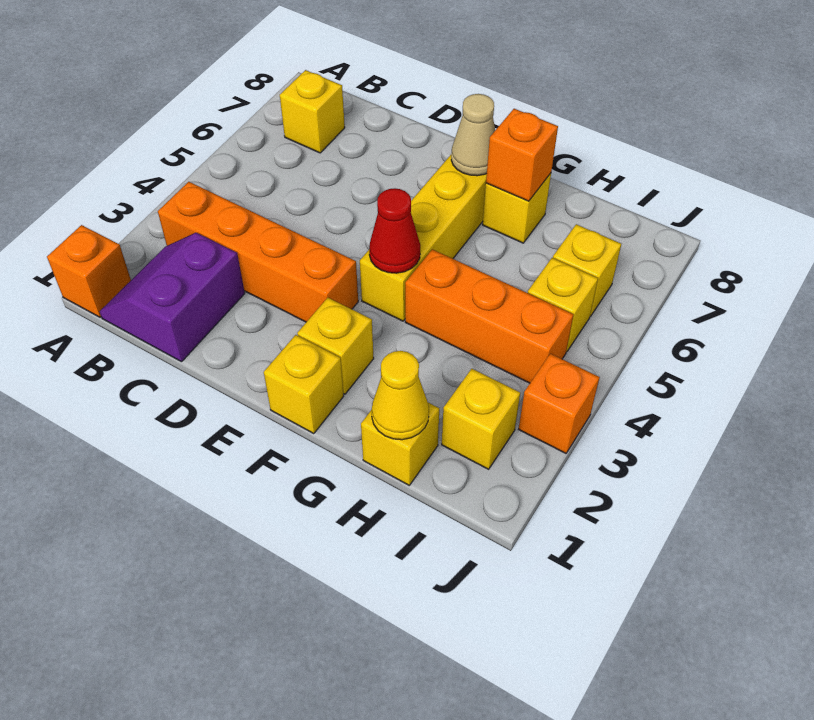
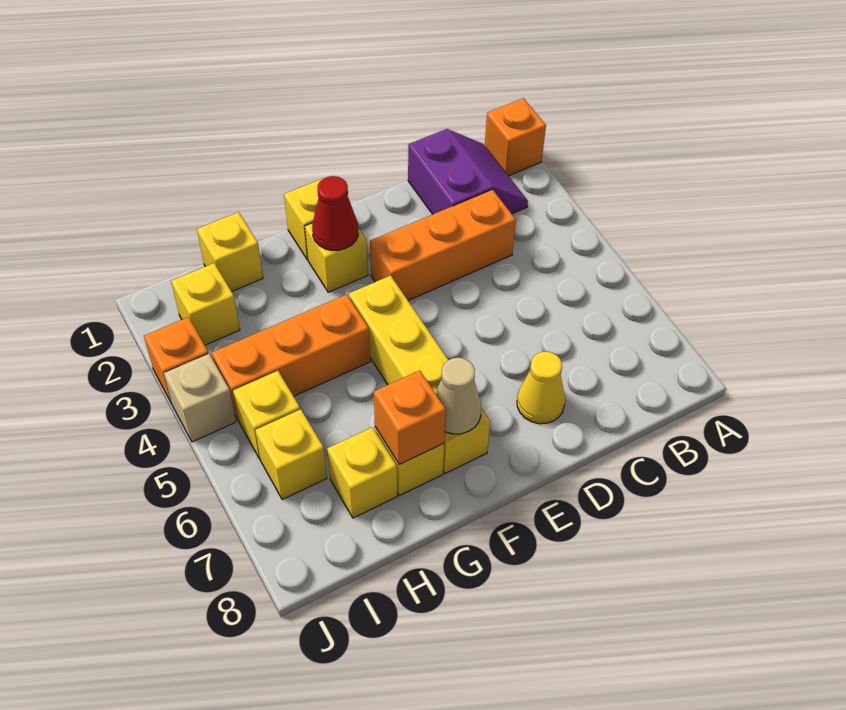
orange brick B3:E3 level 1 -> orange brick C3:E3 level 1
yellow brick B7 level 1 -> yellow brick H7 level 1
red cone F4 level 2 -> red cone F2 level 2
yellow cone H1 level 2 -> yellow cone D7 level 1
none -> tan brick J4 level 1

